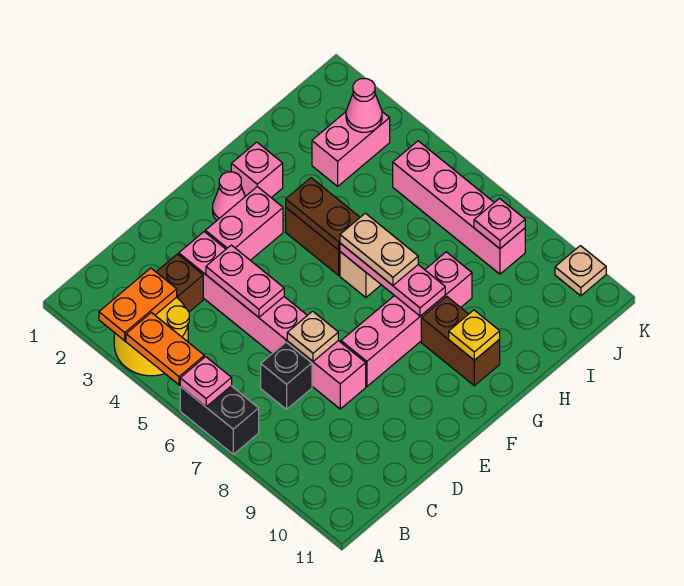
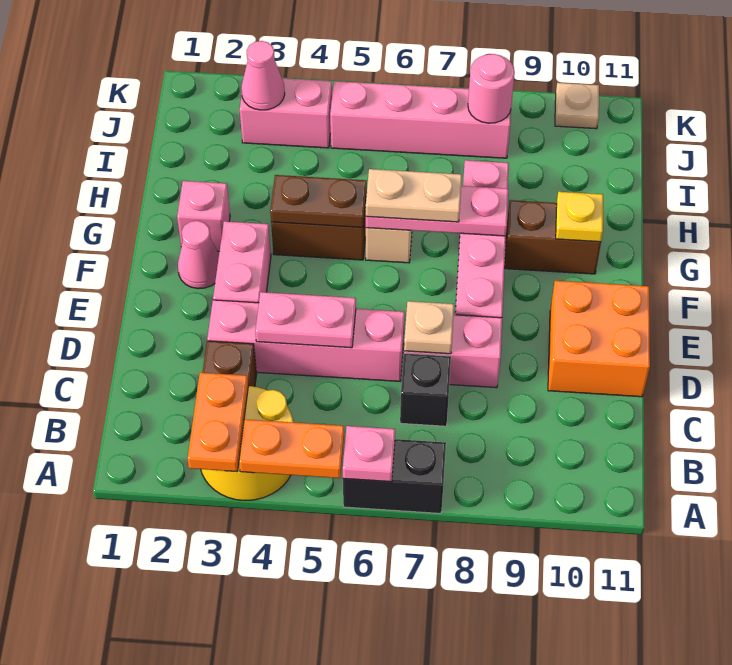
none -> orange brick D10:E11 level 1
pink brick I3:J3 level 1 -> pink brick J3:J4 level 1
pink plate J8 level 2 -> pink round brick J8 level 2

